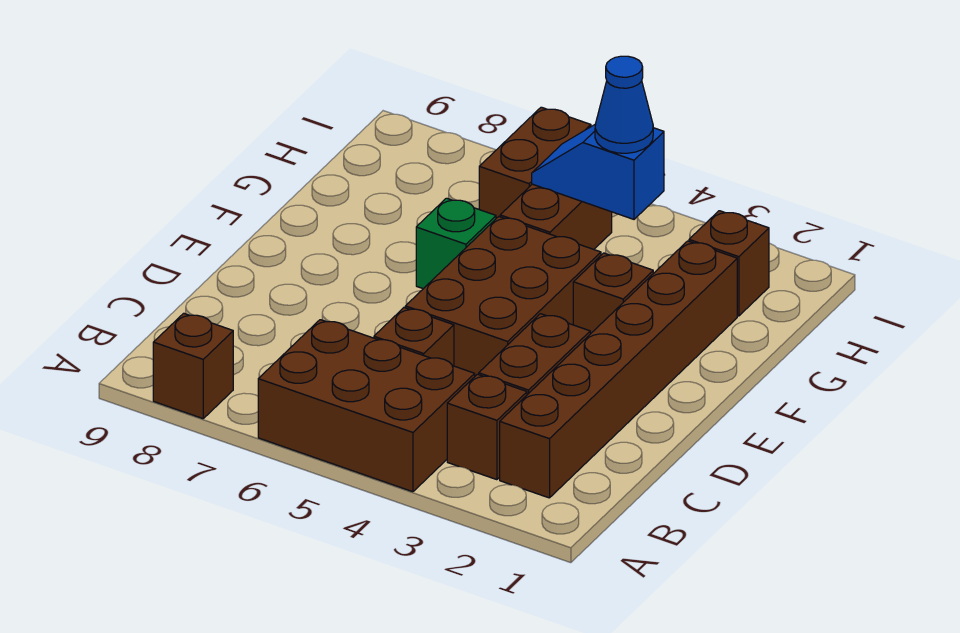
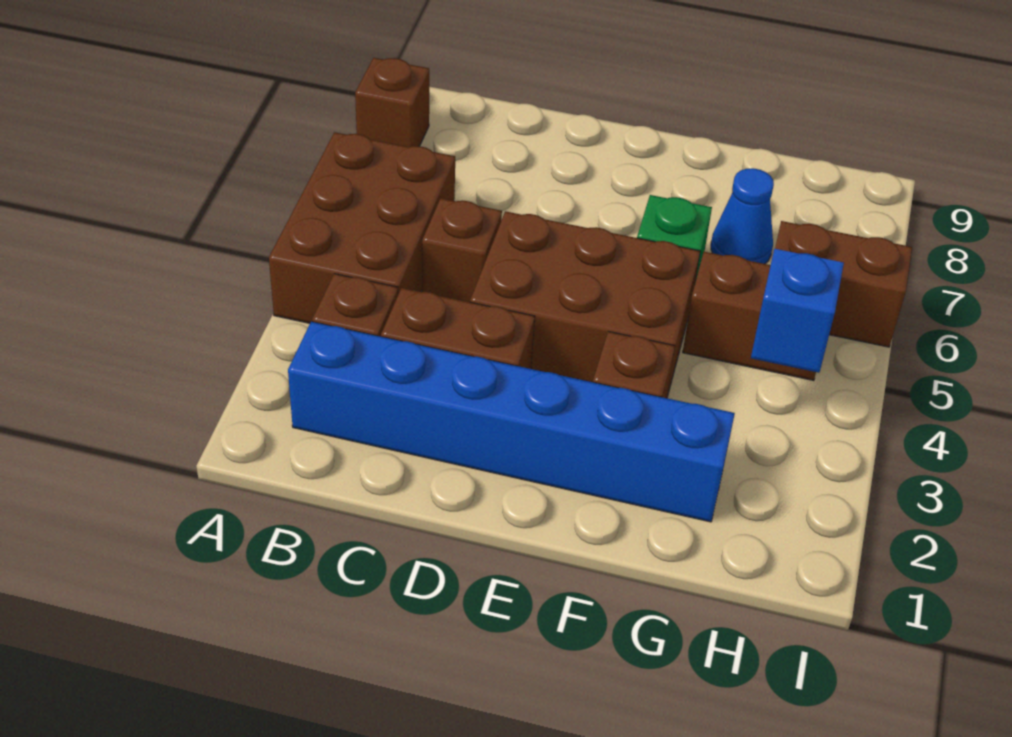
brown brick B2:G2 level 1 -> blue brick B2:G2 level 1
brown brick H2 level 1 -> none
blue cone H4 level 3 -> blue cone G7 level 1

